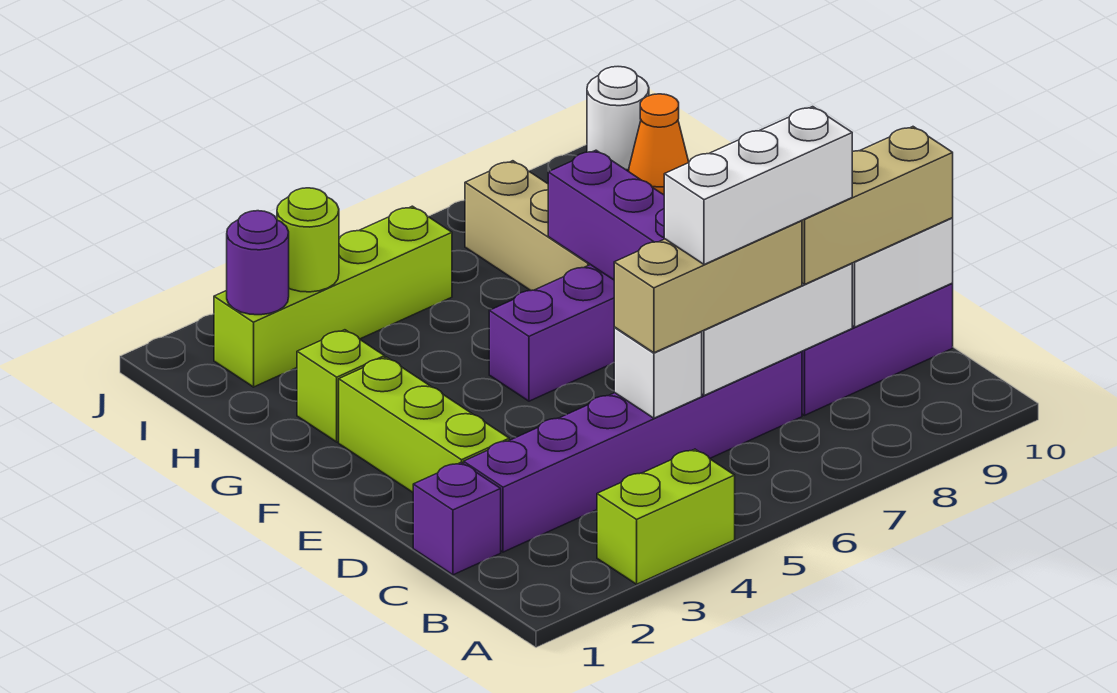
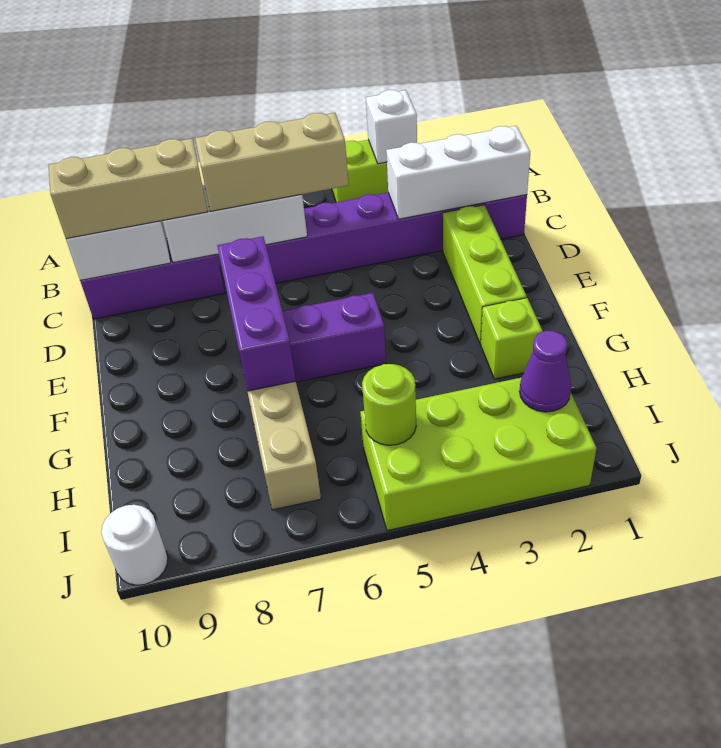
white brick C5 level 2 -> white brick A3 level 2
white brick C6:C8 level 4 -> white brick C1:C3 level 2
lime brick I2:I5 level 1 -> lime brick I2:J5 level 1
purple round brick I2 level 2 -> purple cone I2 level 2
lime round brick I3 level 2 -> lime round brick I5 level 2
orange cone I10 level 1 -> none

